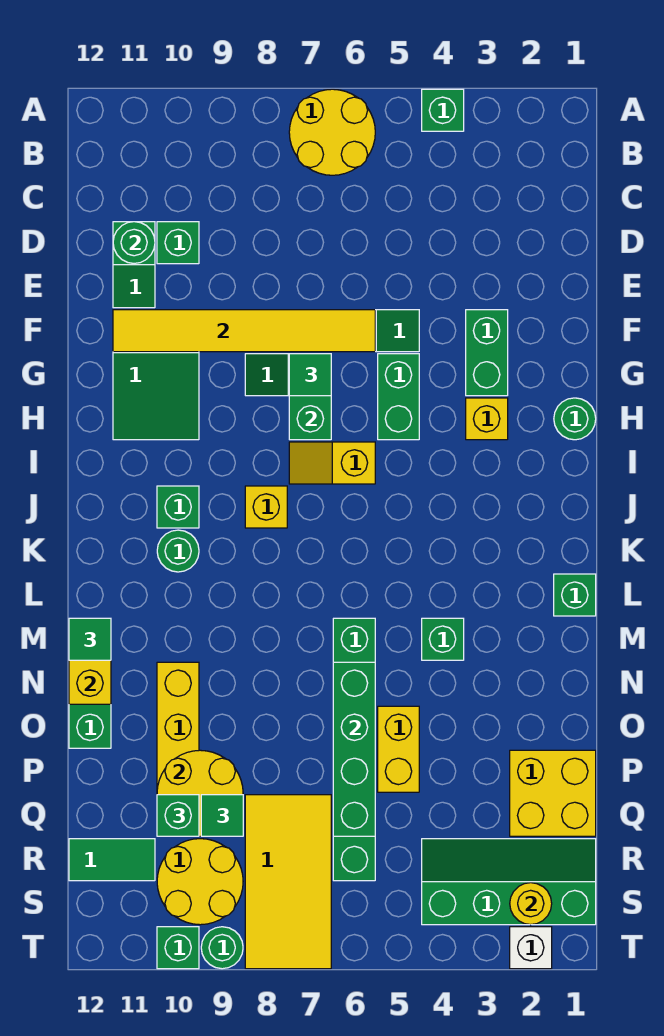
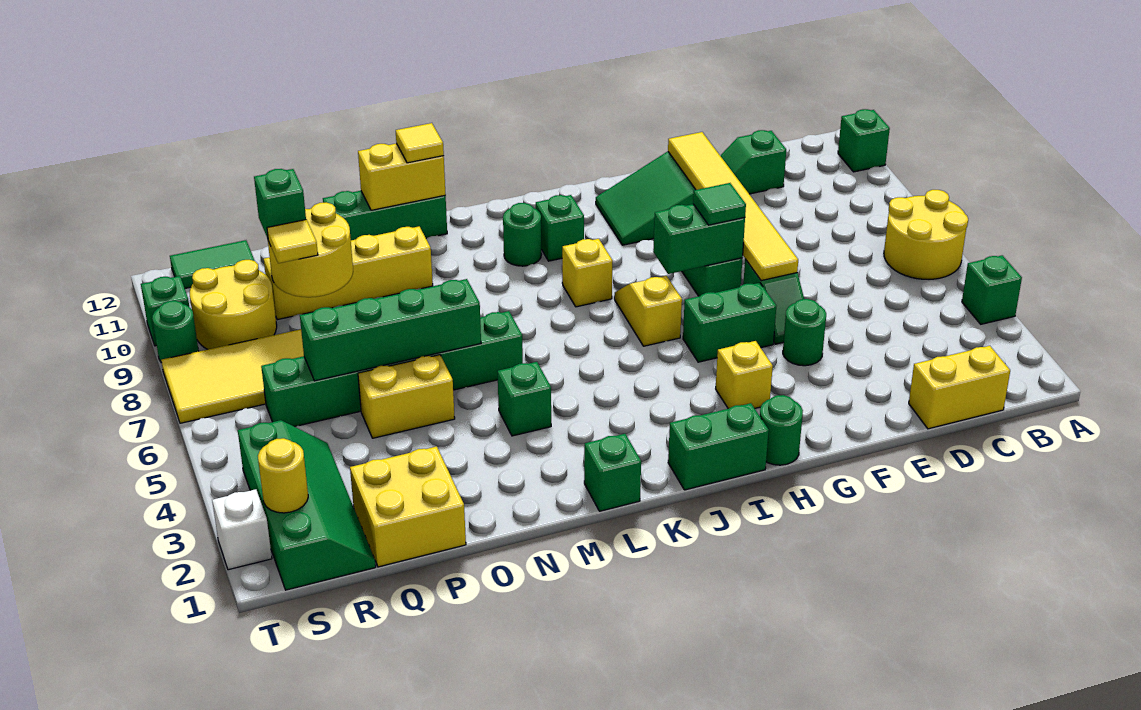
none -> yellow brick C1:D1 level 1
green brick D10 level 1 -> green brick A11 level 1
green round brick D11 level 2 -> green round brick F4 level 1
green brick F3:G3 level 1 -> green brick I1:J1 level 1
green tile M12 level 3 -> yellow tile M12 level 3
green tile Q9 level 3 -> yellow tile Q9 level 3
green tile R11:R12 level 1 -> green tile R12:S12 level 1

